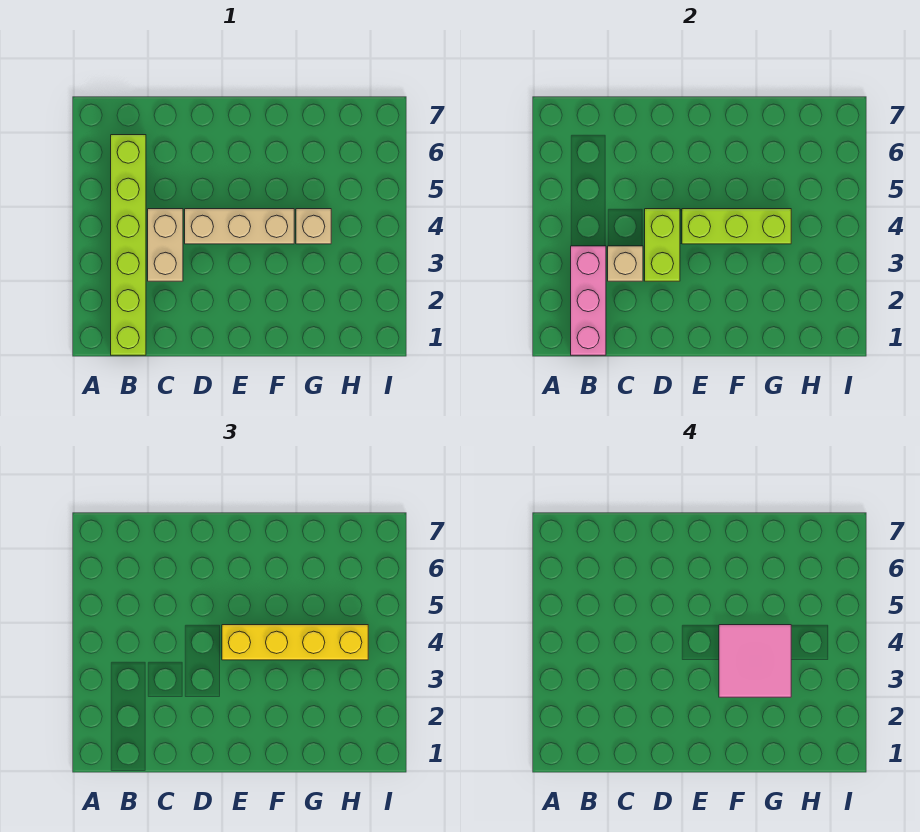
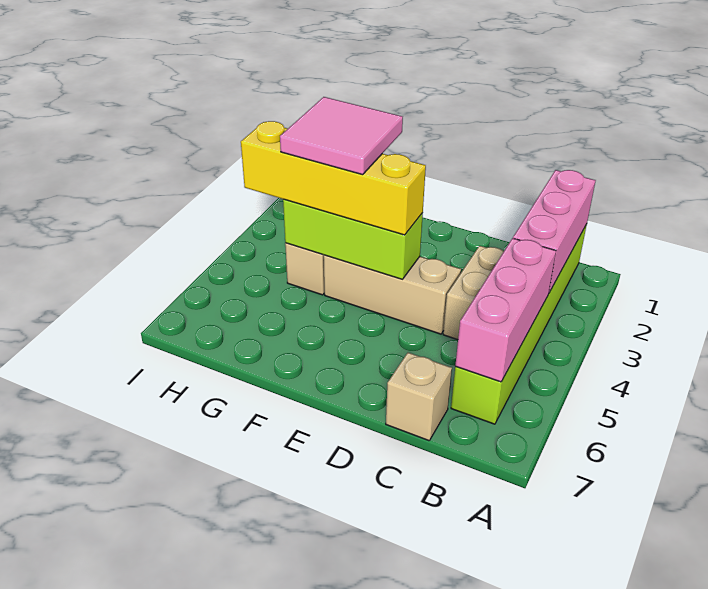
none -> pink brick B4:B6 level 2
tan brick C3 level 2 -> tan brick C7 level 1
lime brick D3:D4 level 2 -> none

